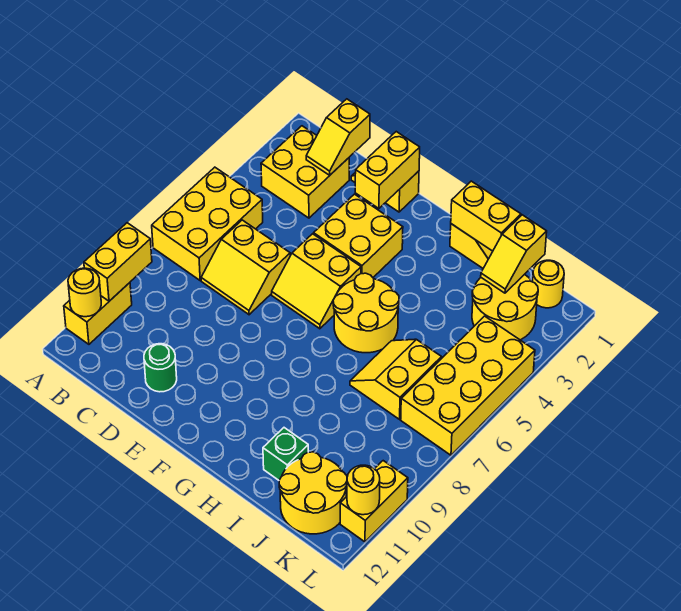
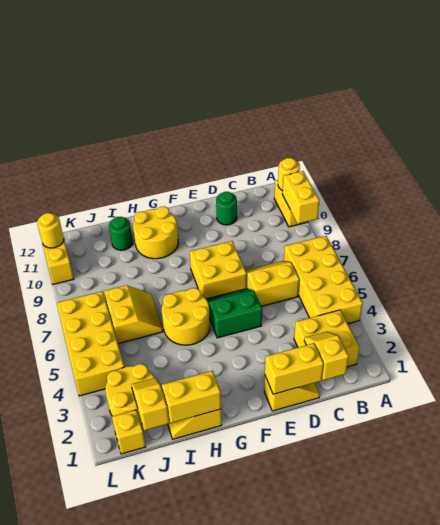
yellow brick A5:B7 level 1 -> yellow brick A4:B7 level 1
yellow brick E1:E2 level 2 -> yellow brick D1:E1 level 2
yellow brick E3:F4 level 1 -> yellow brick E7:F8 level 1
yellow slope E5:F6 level 1 top 5 -> green slope E5:F6 level 1 top 5
green brick I11 level 1 -> green round brick I11 level 1
yellow round brick J11:K12 level 1 -> yellow round brick G10:H11 level 1
yellow round brick K1 level 1 -> yellow brick K1 level 1

